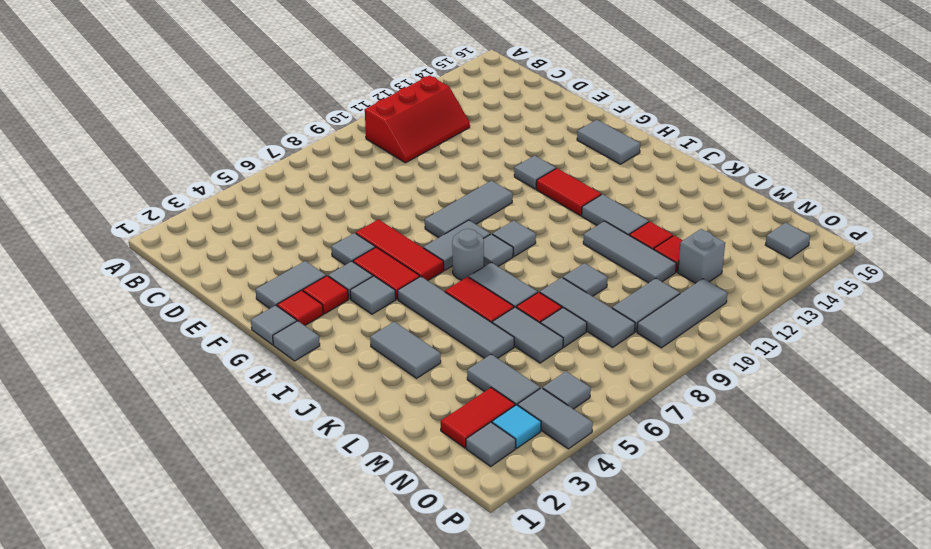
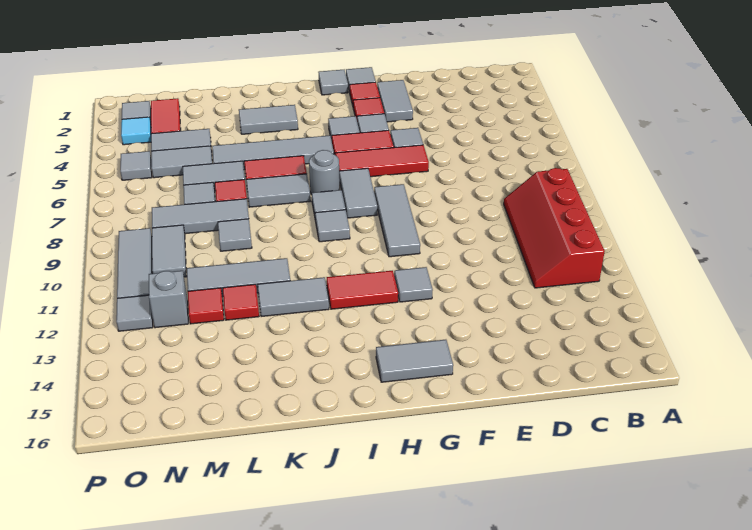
red slope B10:C12 level 1 top B -> red slope B9:C12 level 1 top B
grey tile O4:P4 level 1 -> grey tile M5:N5 level 1
grey tile O15 level 1 -> grey tile O12 level 1

